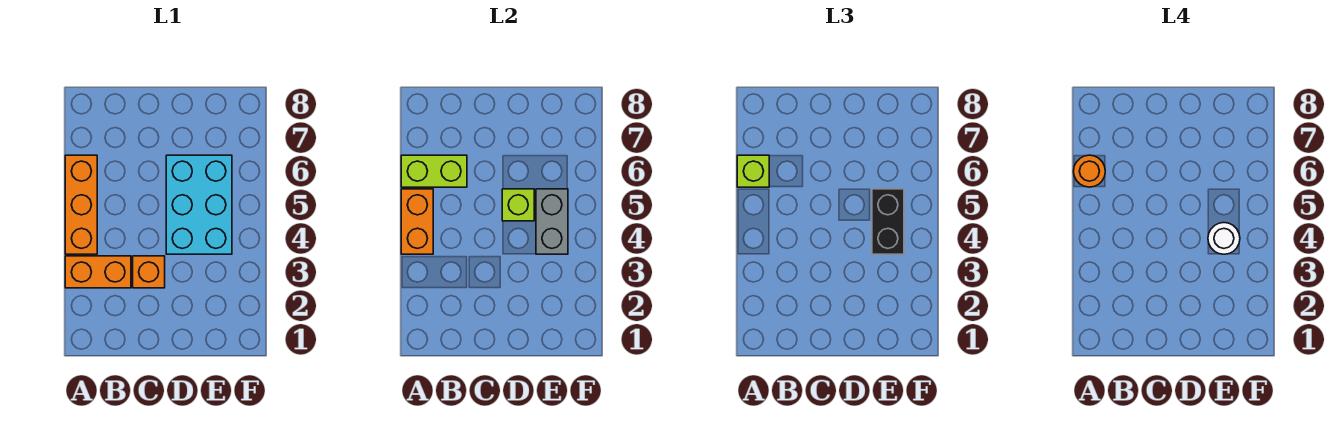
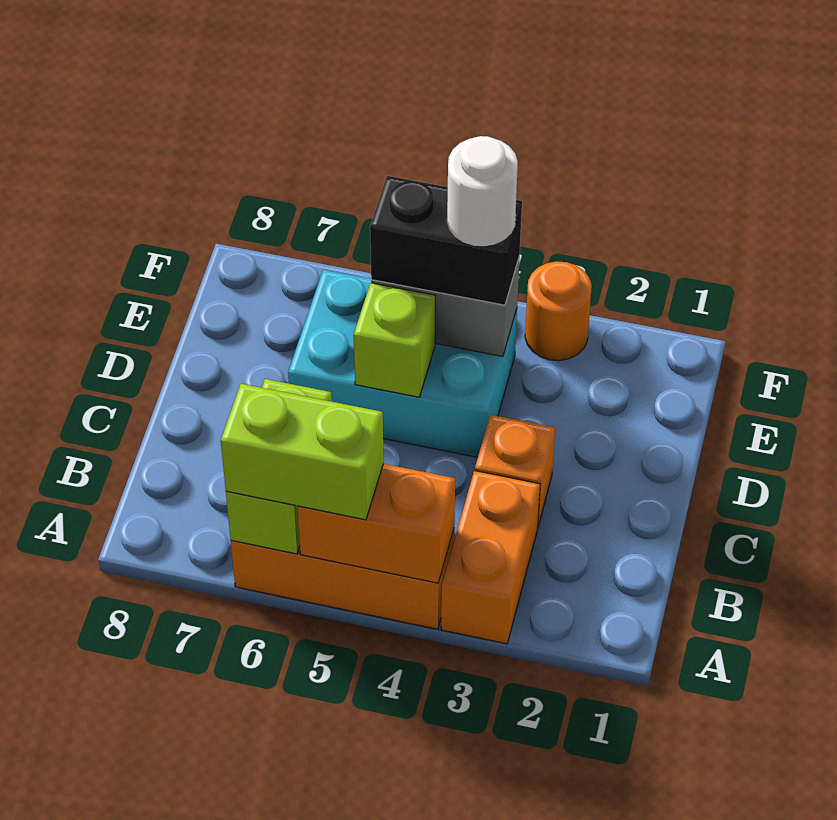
lime brick A6 level 3 -> lime brick A5:A6 level 3
orange round brick A6 level 4 -> orange round brick F3 level 1

